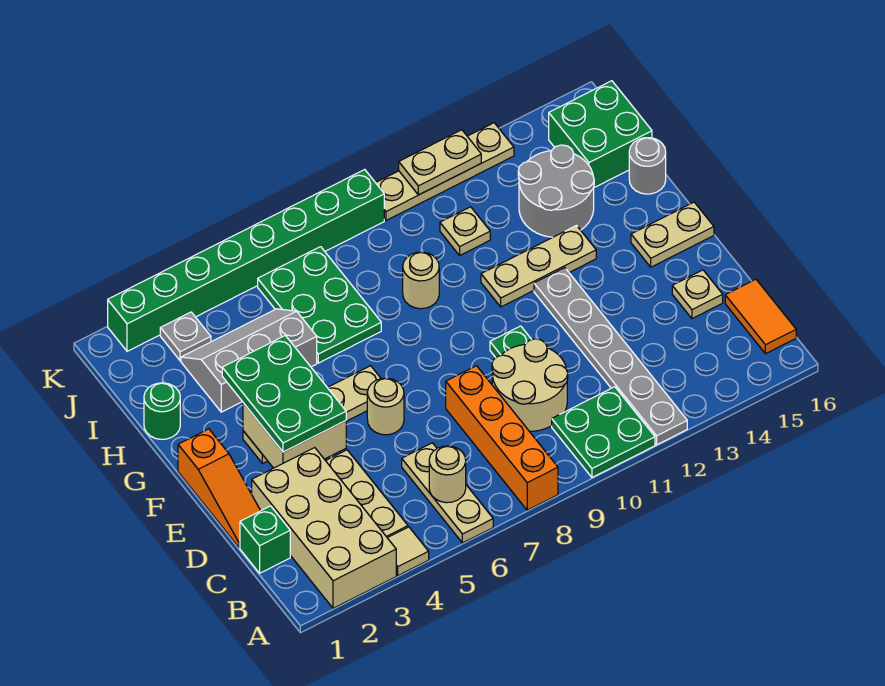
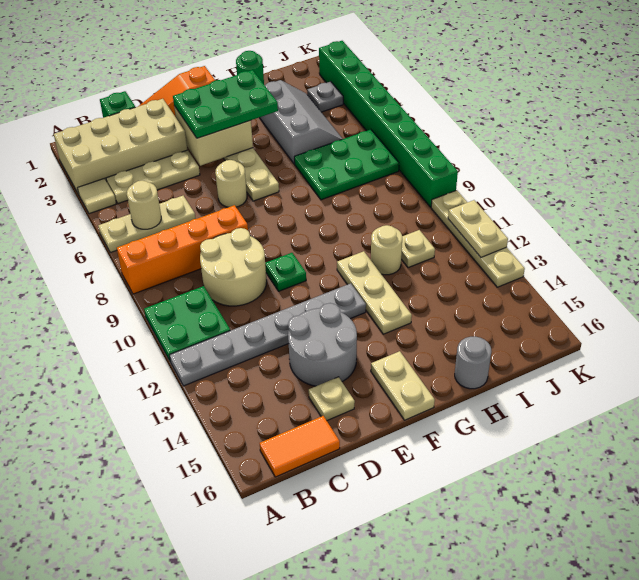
tan round brick H9 level 1 -> tan round brick H11 level 1
grey round brick H13:I14 level 1 -> grey round brick D13:E14 level 1
green brick I15:J16 level 1 -> none

